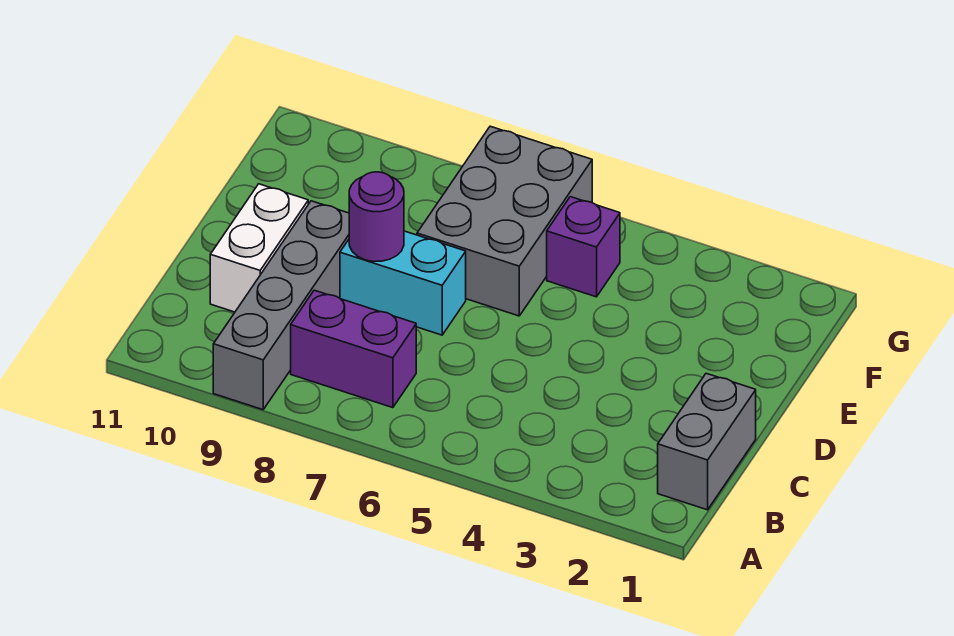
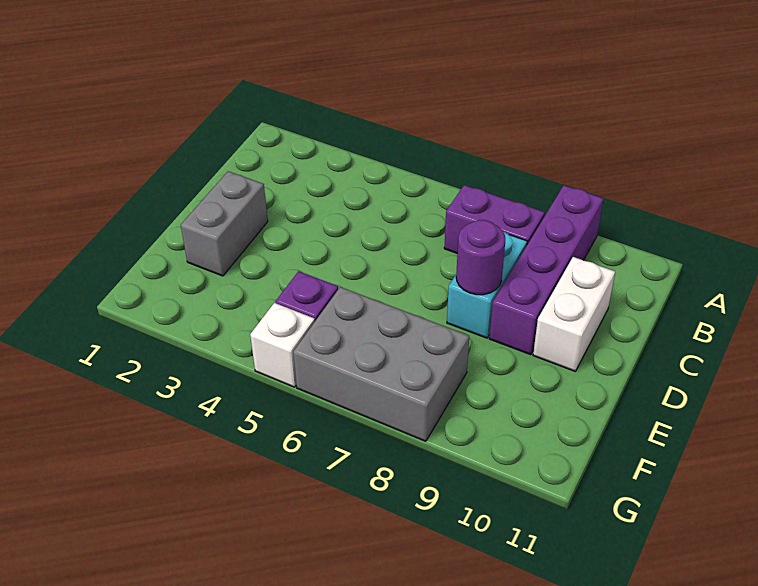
grey brick A9:D9 level 1 -> purple brick A9:D9 level 1
grey brick B1:C1 level 1 -> grey brick D2:E2 level 1
cyan brick D7:D8 level 1 -> cyan brick C8:D8 level 1
grey brick E6:G7 level 1 -> grey brick F6:G8 level 1
none -> white brick G5 level 1

